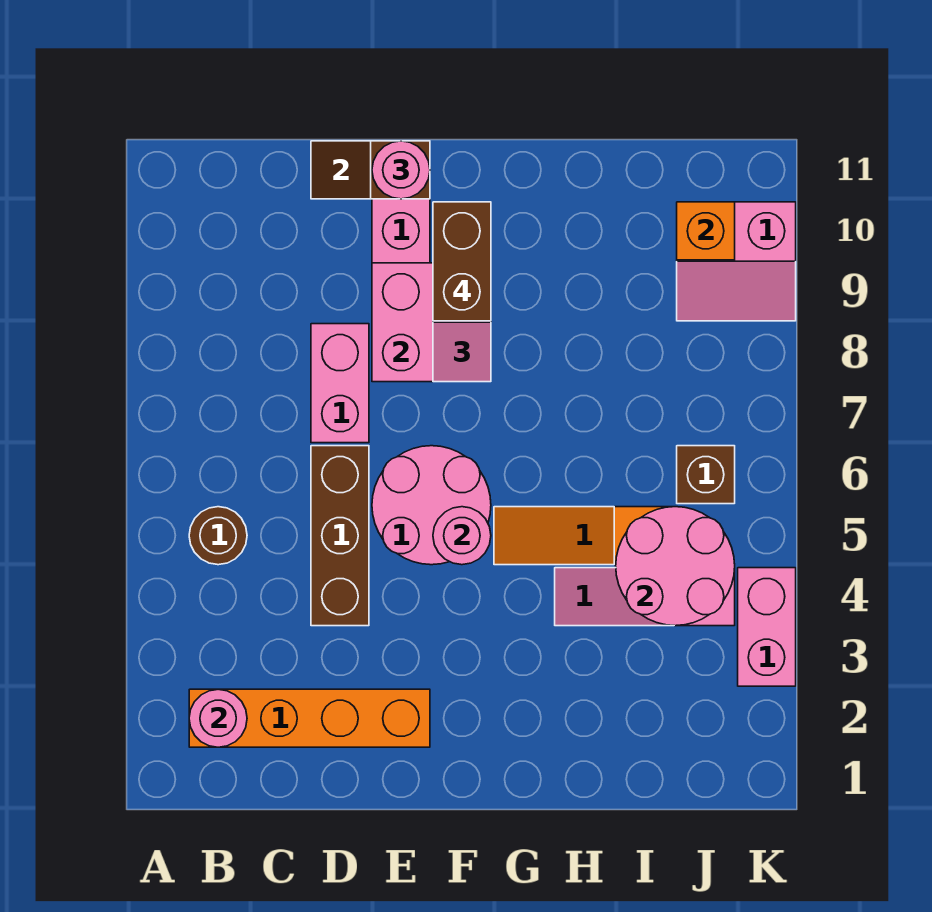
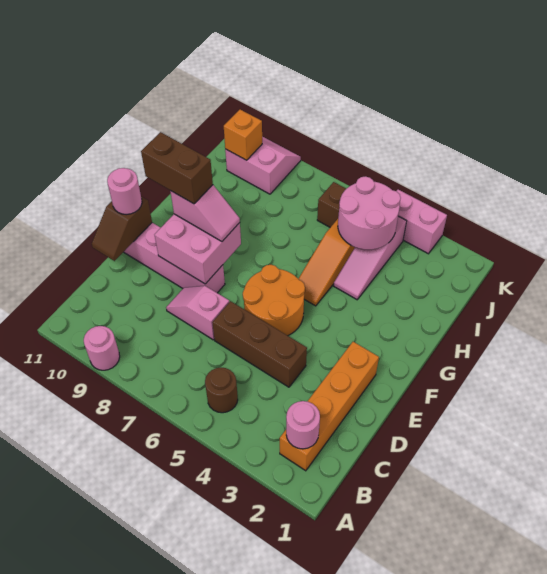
pink brick D7:D8 level 1 -> pink slope D7:D8 level 1 top 7
pink round brick E5:F6 level 1 -> orange round brick E5:F6 level 1
pink round brick F5 level 2 -> pink round brick A9 level 1
pink slope J9:K10 level 1 top 10 -> pink slope J9:K10 level 1 top J

